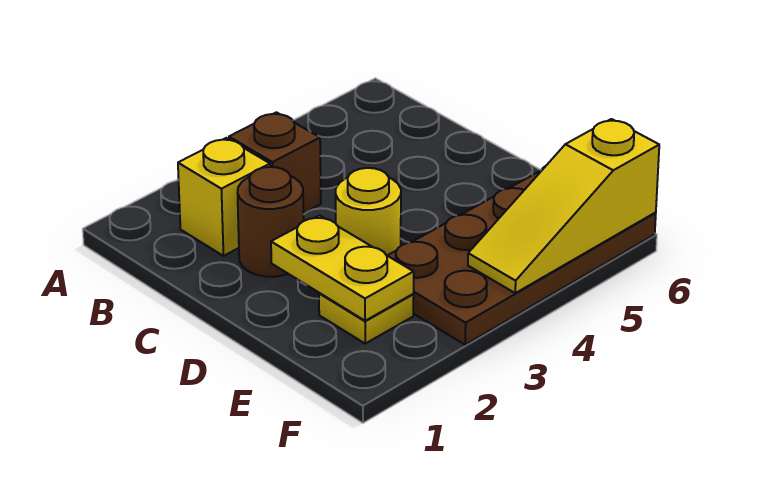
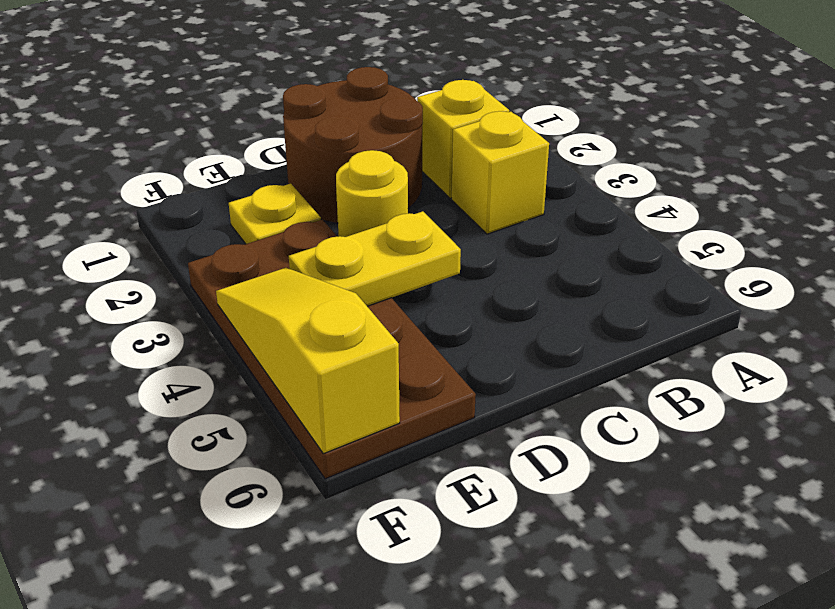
brown brick B3 level 1 -> yellow brick B3 level 1
brown round brick C2 level 1 -> brown round brick C1:D2 level 1
yellow plate D2:E2 level 2 -> yellow plate D4:E4 level 2

